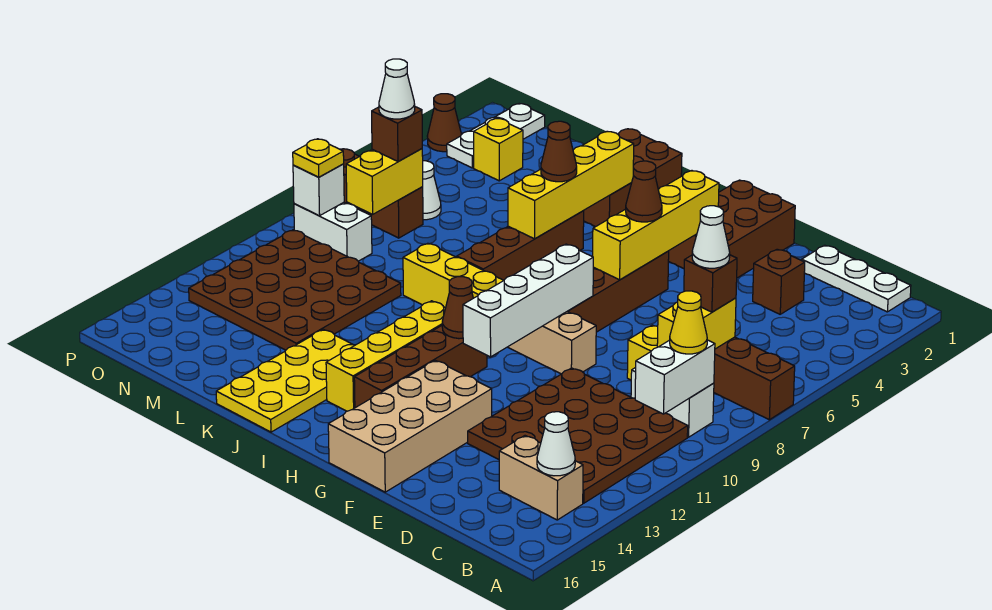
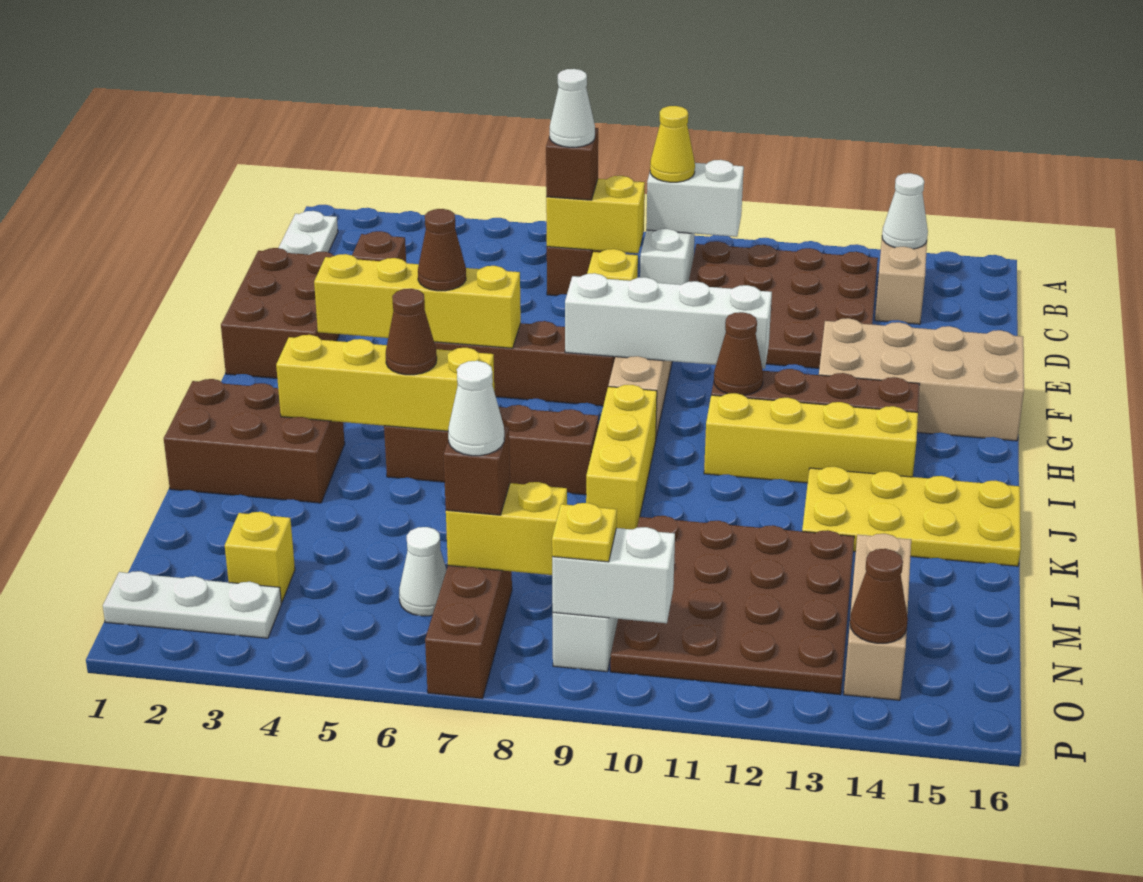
brown brick F1:G3 level 1 -> brown brick E1:G2 level 1
none -> tan brick M14:O14 level 1
white brick O9 level 2 -> white brick O9:O10 level 2
brown cone P3 level 1 -> brown cone O14 level 2

